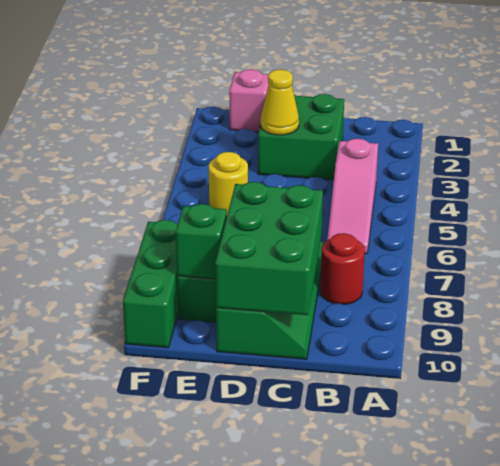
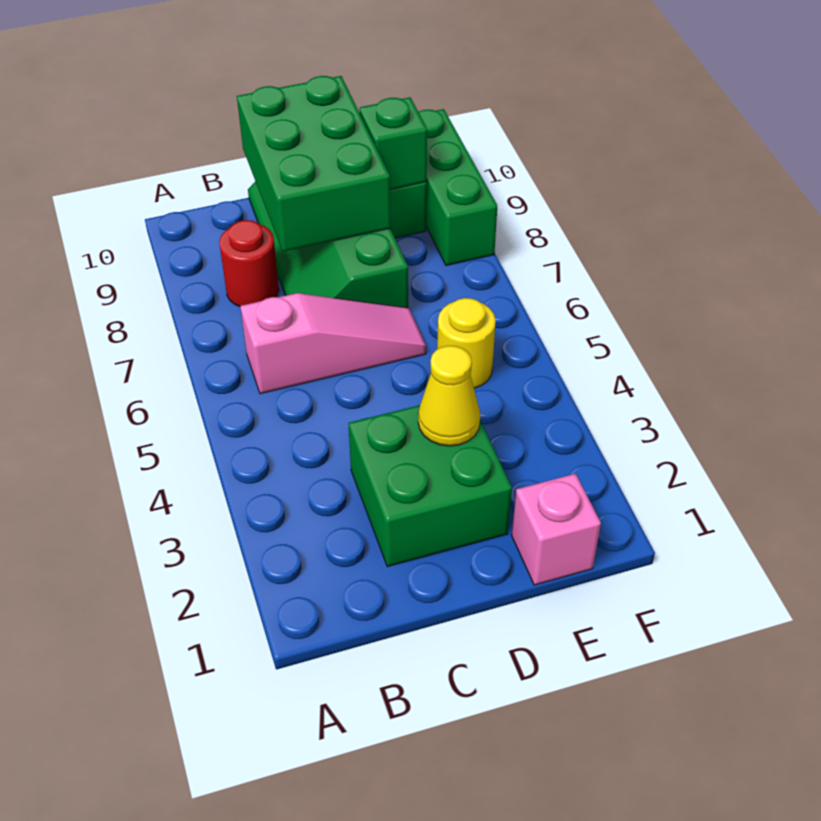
pink slope B4:B6 level 1 top 4 -> pink slope B6:D6 level 1 top B

